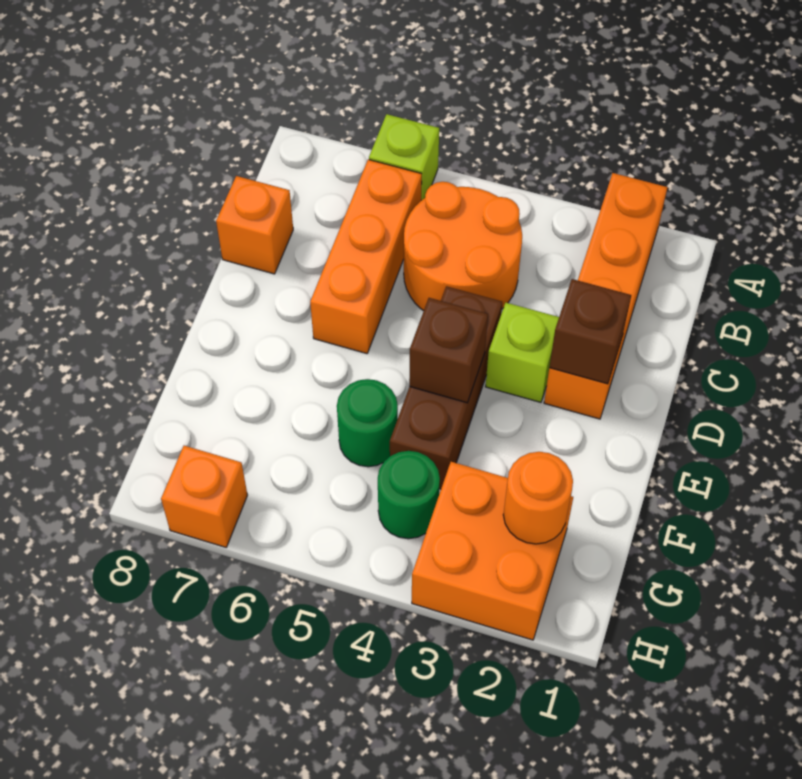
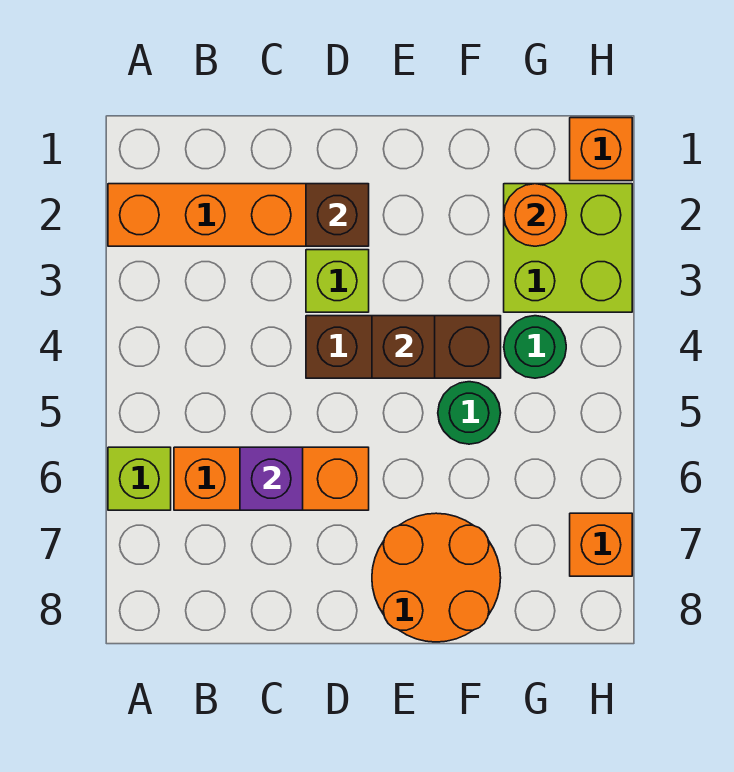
orange round brick B4:C5 level 1 -> orange round brick E7:F8 level 1
none -> purple brick C6 level 2
orange brick C8 level 1 -> orange brick H1 level 1
orange brick G2:H3 level 1 -> lime brick G2:H3 level 1

